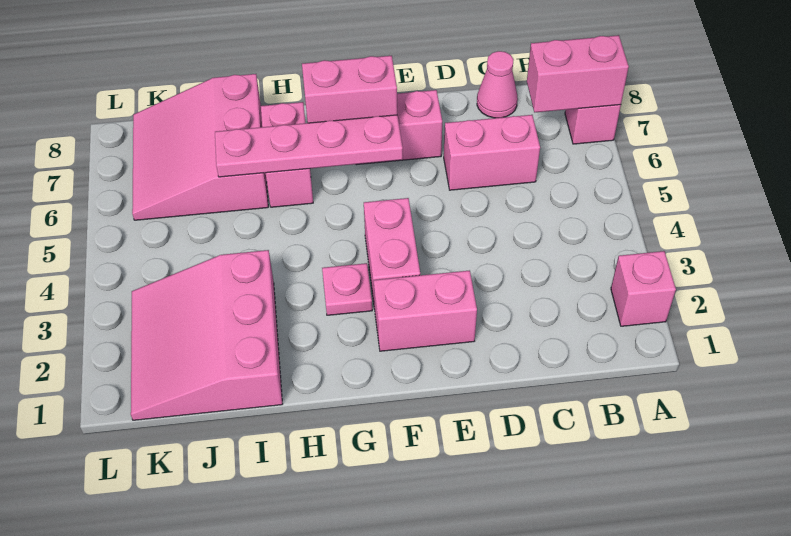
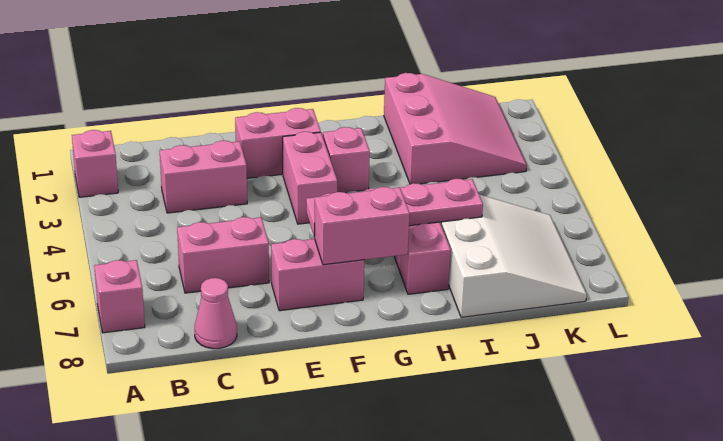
pink brick A7:B7 level 2 -> pink brick C3:D3 level 1
pink plate G3 level 1 -> pink brick G3 level 1
pink slope I6:K8 level 1 top I -> white slope I6:K8 level 1 top I

